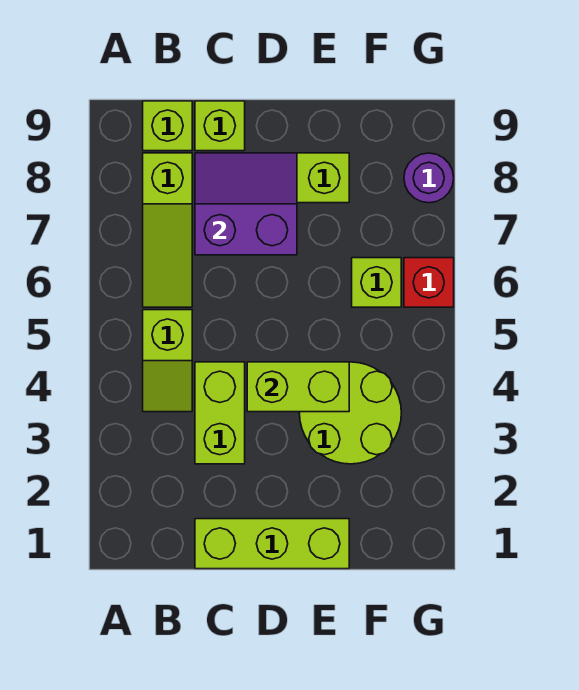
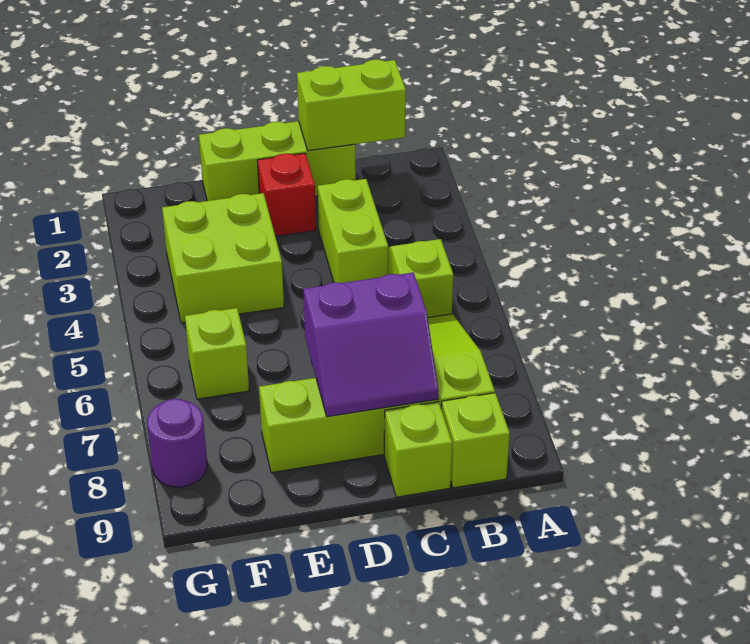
lime brick D4:E4 level 2 -> lime brick B1:C1 level 2
lime round brick E3:F4 level 1 -> lime brick E3:F4 level 1
red brick G6 level 1 -> red brick D2 level 1

